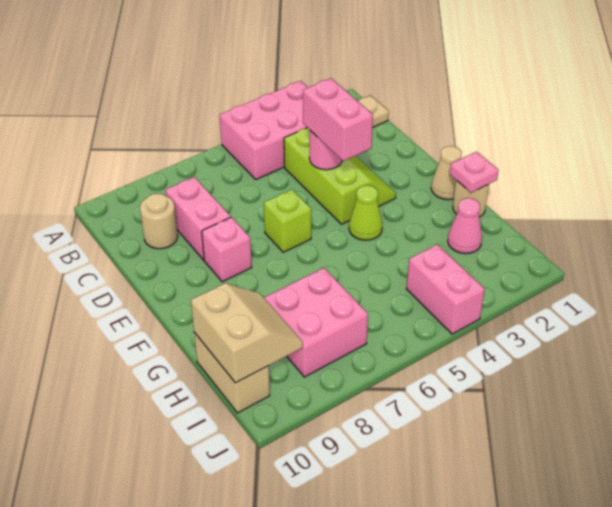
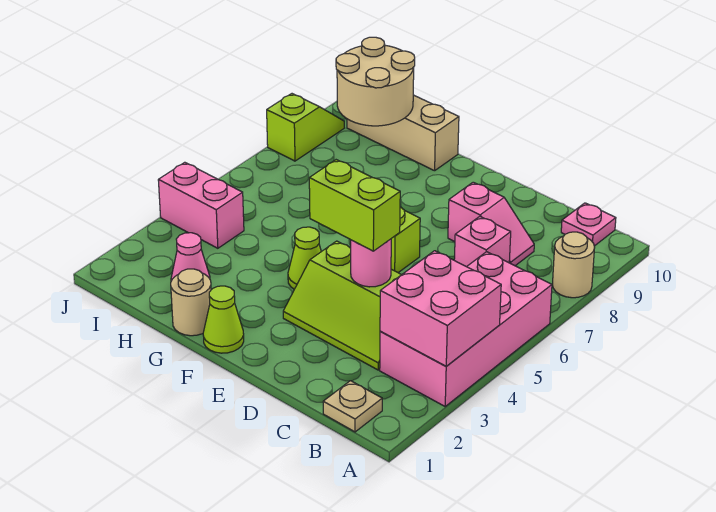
pink brick A3:B5 level 1 -> pink brick A3:B6 level 1
pink brick C8:D8 level 1 -> pink slope C8:D8 level 1 top D
tan round brick C9 level 1 -> tan round brick A8 level 1
pink brick D4:E4 level 3 -> lime brick D4:E4 level 3
pink brick E8 level 1 -> pink brick C7 level 1
tan cone F1 level 1 -> lime cone F1 level 1
pink plate G1 level 2 -> pink plate B10 level 1
pink brick H7:I8 level 1 -> pink brick A3:B4 level 2
tan slope H9:I10 level 2 top 10 -> tan round brick H9:I10 level 2
tan brick H10:I10 level 1 -> tan brick G10:I10 level 1
none -> lime slope J8:J9 level 1 top 8

